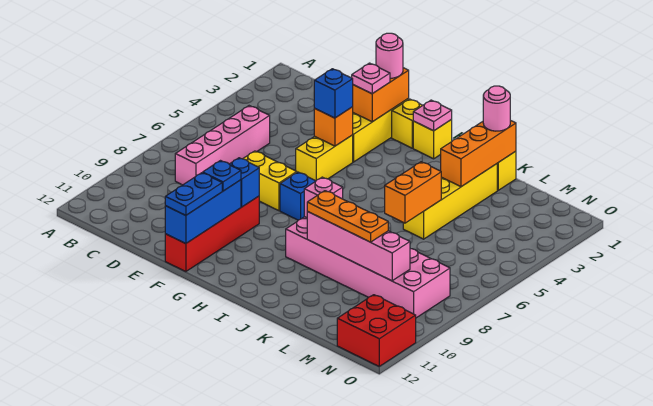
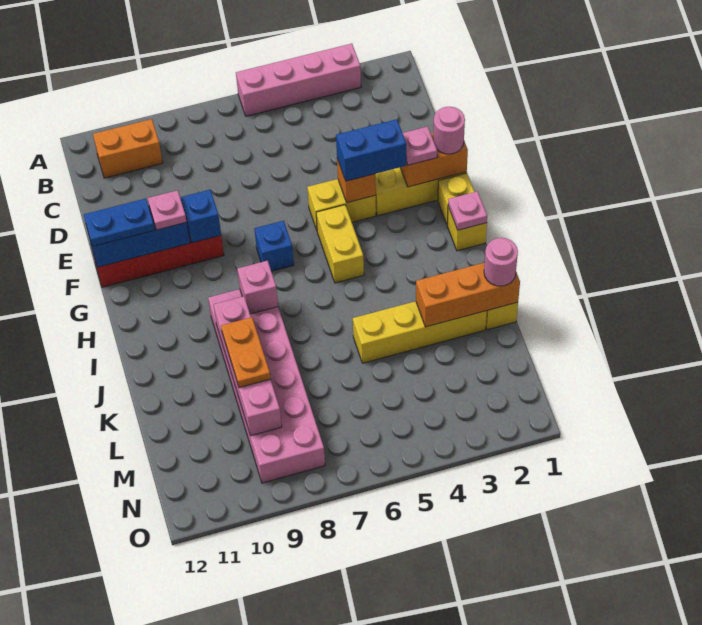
pink brick C5:C8 level 1 -> pink brick A3:A6 level 1
yellow brick E7:F7 level 1 -> yellow brick G5:H5 level 1
blue brick F4 level 3 -> blue brick F3:F4 level 3
blue plate F10 level 3 -> pink plate F10 level 3
orange plate J9:L9 level 3 -> orange plate K9:L9 level 3
orange brick K5:K6 level 2 -> orange brick B10:B11 level 1
red brick N11:O12 level 1 -> none

